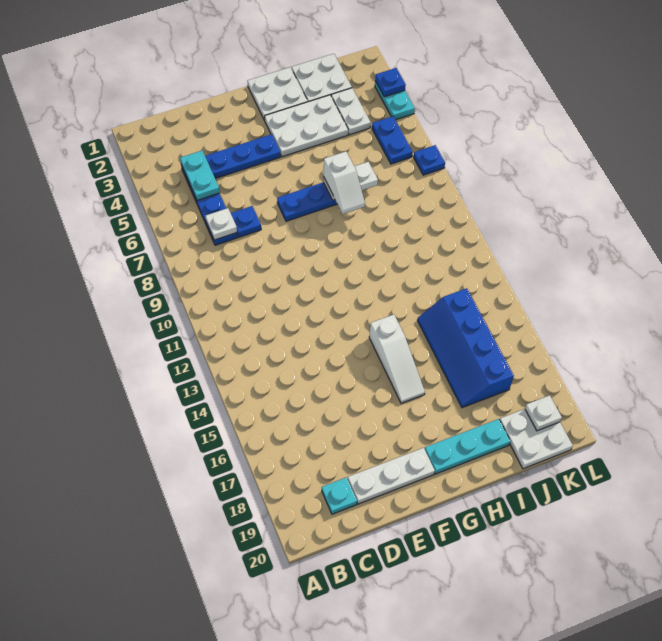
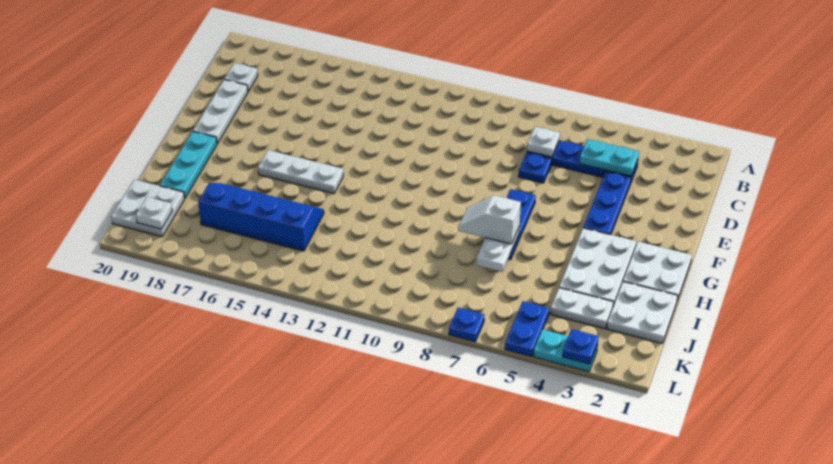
cyan plate C19 level 1 -> white plate C19 level 1
white slope G14:G16 level 1 top 14 -> white plate G14:G16 level 1
blue plate K5:K6 level 1 -> blue plate K5:L5 level 1

